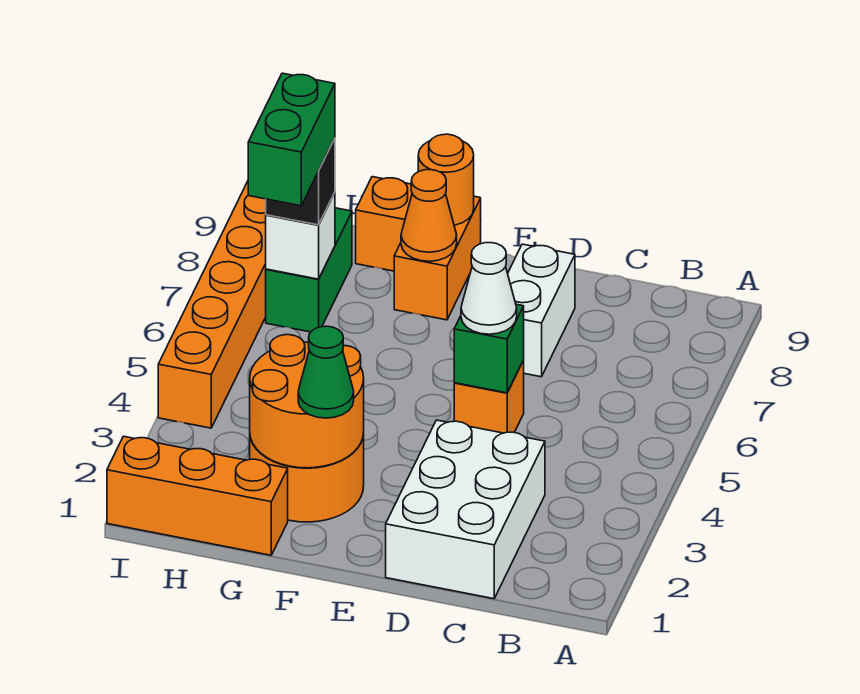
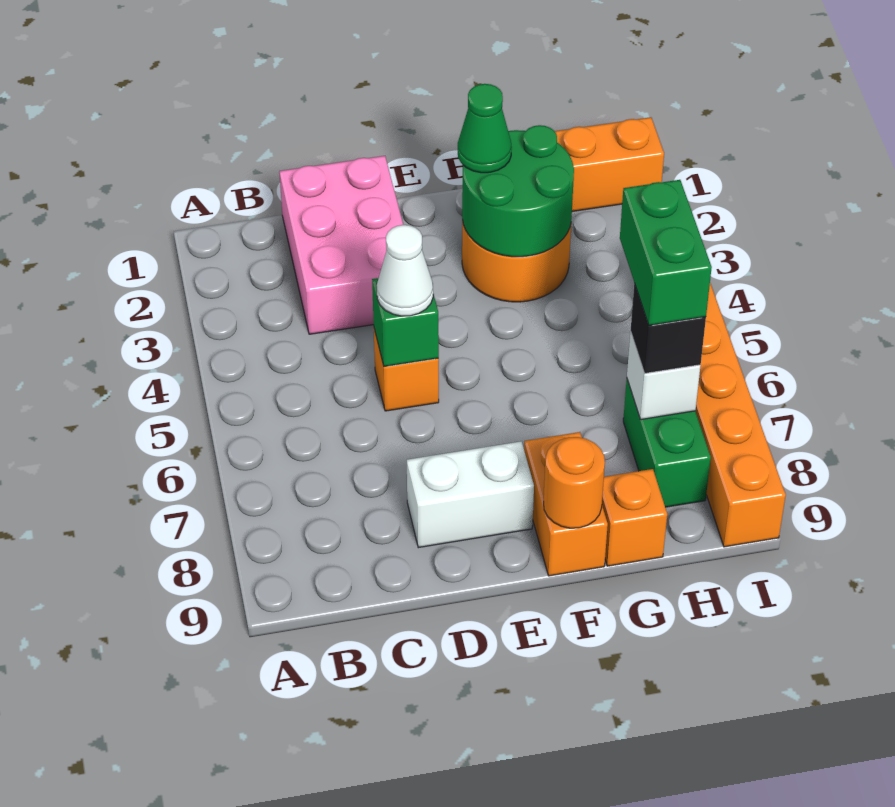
white brick C1:D3 level 1 -> pink brick C1:D3 level 1
white brick D7:D8 level 1 -> white brick D8:E8 level 1
orange round brick F2:G3 level 2 -> green round brick F2:G3 level 2
orange cone F8 level 2 -> none

